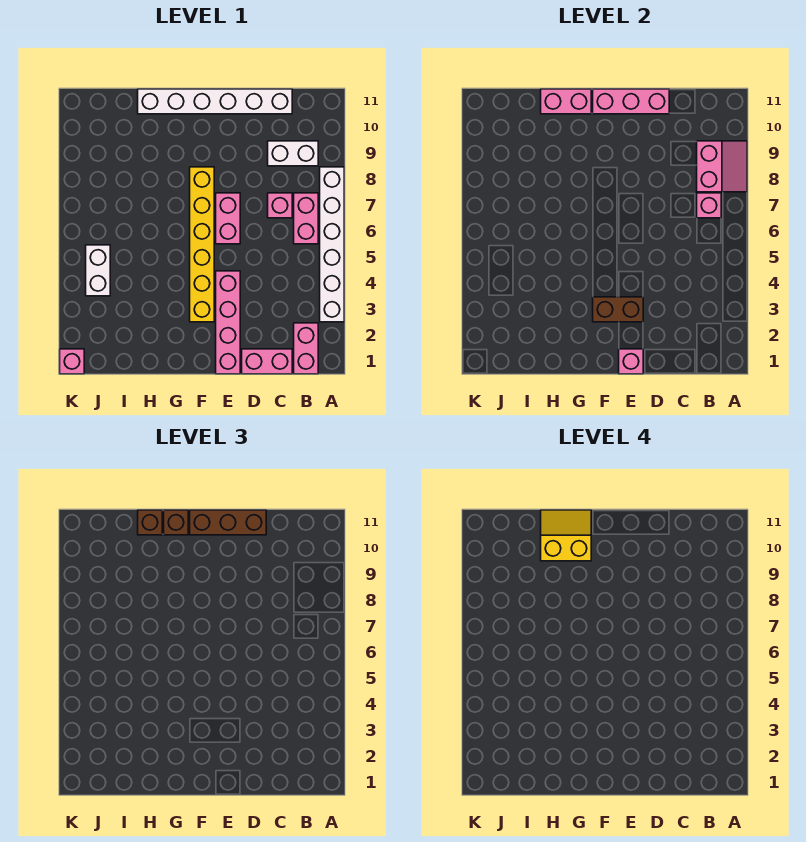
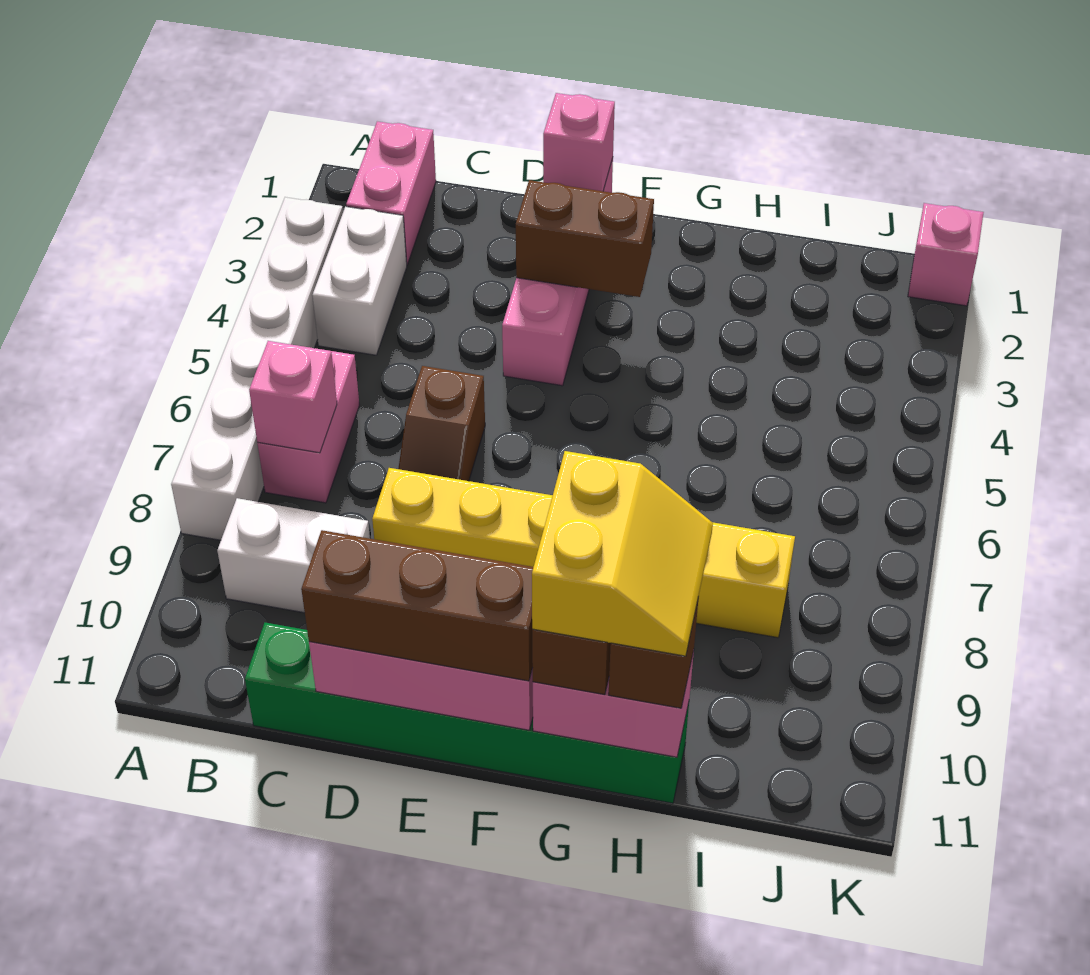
pink slope A8:B9 level 2 top B -> none
pink brick C1:D1 level 1 -> none
pink brick C7 level 1 -> none
white brick C11:H11 level 1 -> green brick C11:H11 level 1
none -> brown slope D6:D7 level 1 top 6
pink brick E6:E7 level 1 -> none
yellow brick F3:F8 level 1 -> yellow brick D8:I8 level 1
yellow slope G10:H11 level 4 top 10 -> yellow slope G10:H11 level 4 top G
white brick J4:J5 level 1 -> white brick B3:B4 level 1

